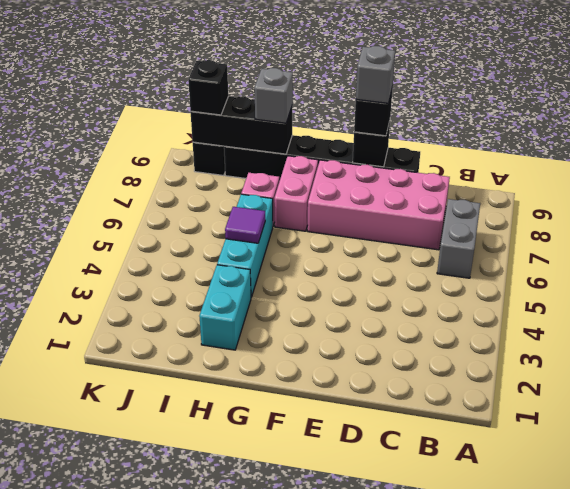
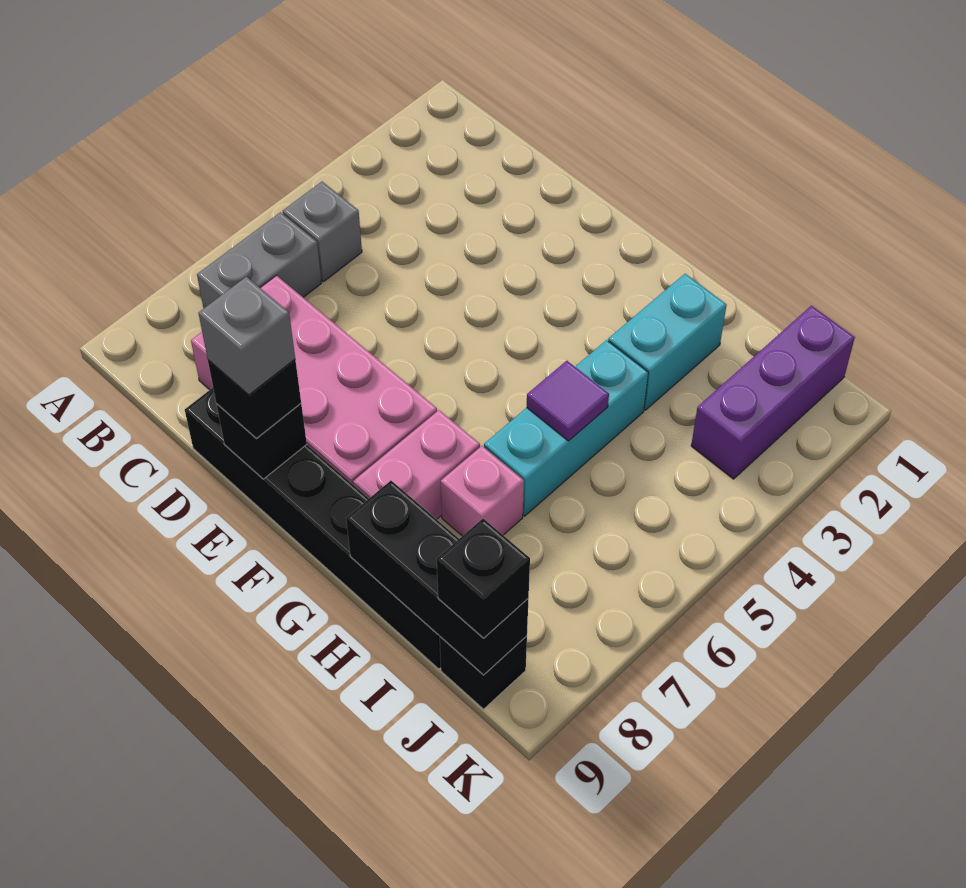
grey brick H9 level 3 -> grey brick B5 level 1
none -> purple brick J1:J3 level 1

